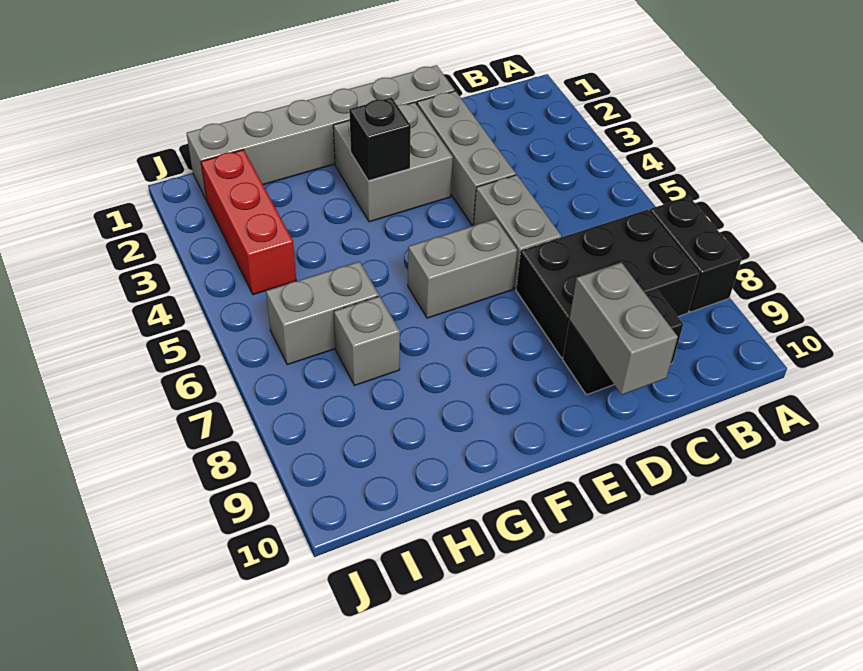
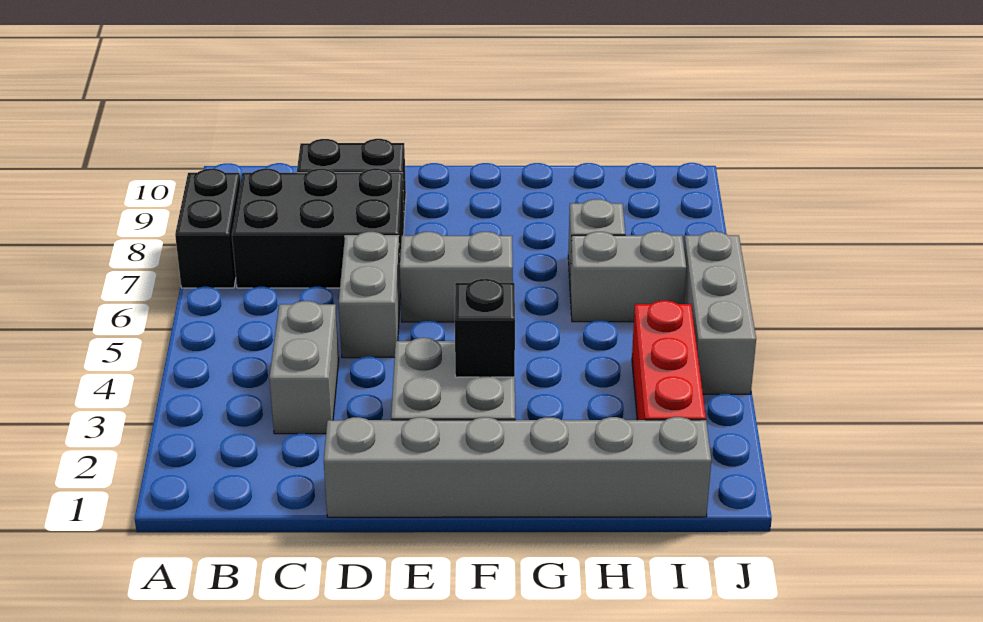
grey brick D2:D4 level 1 -> grey brick J4:J6 level 1
grey brick D9:D10 level 2 -> grey brick C3:C4 level 1

